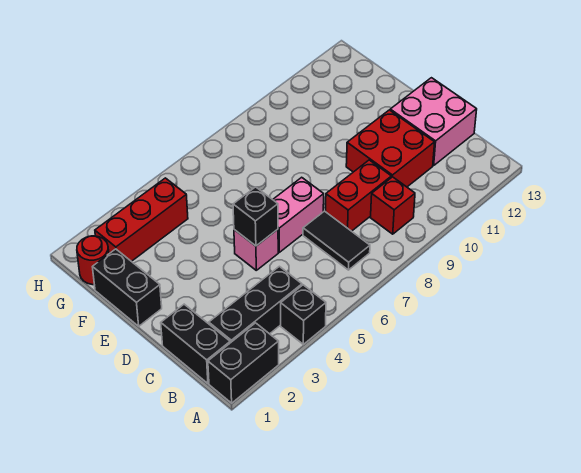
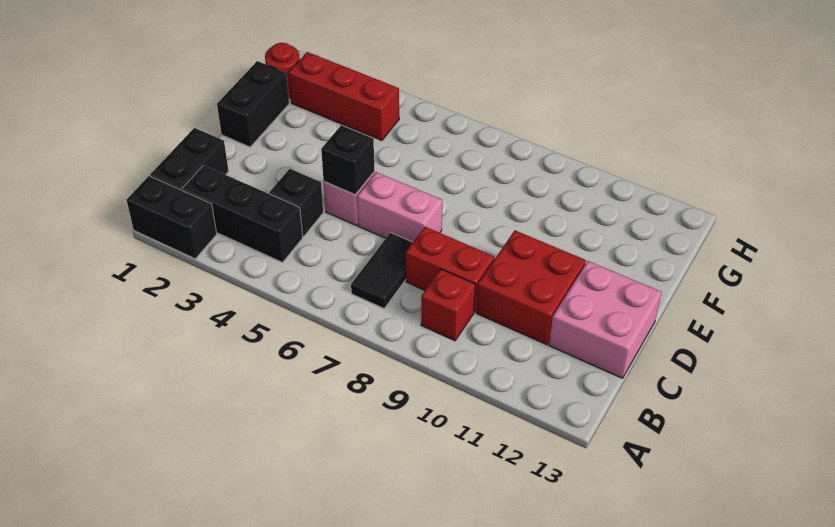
black brick A4 level 1 -> black brick C4 level 1

